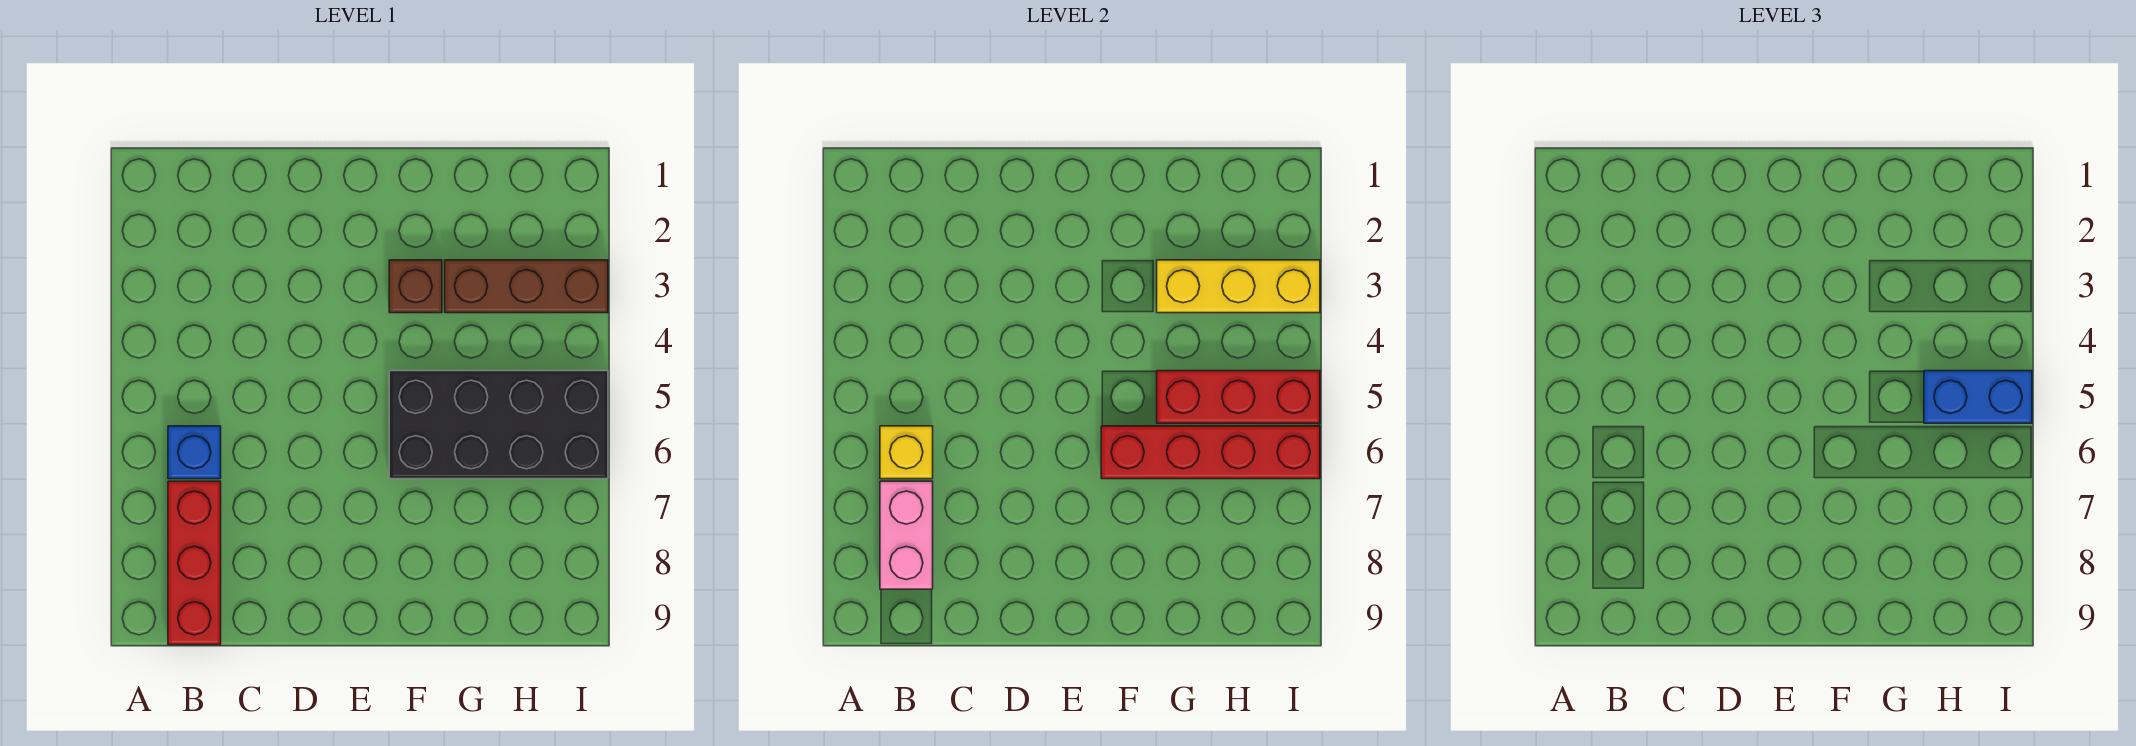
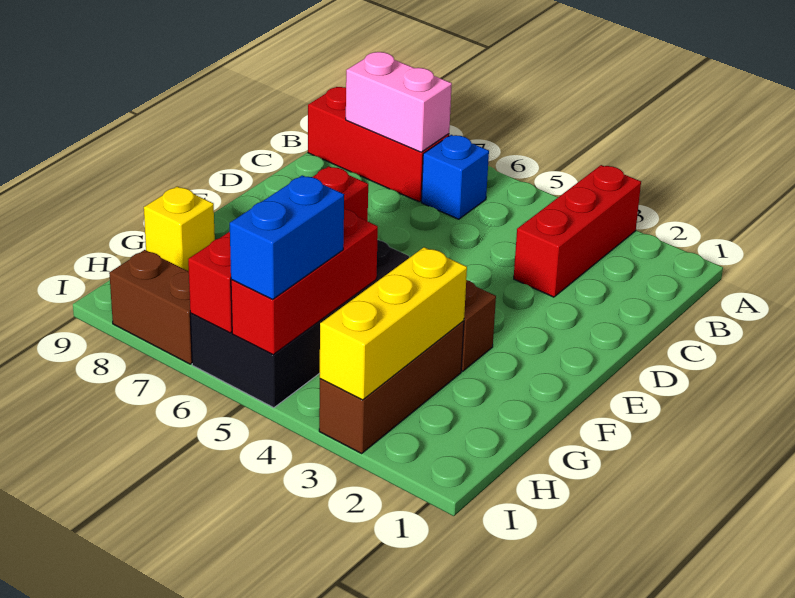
none -> red brick A3:C3 level 1
yellow brick B6 level 2 -> yellow brick G9 level 1
none -> brown brick I7:I8 level 1

